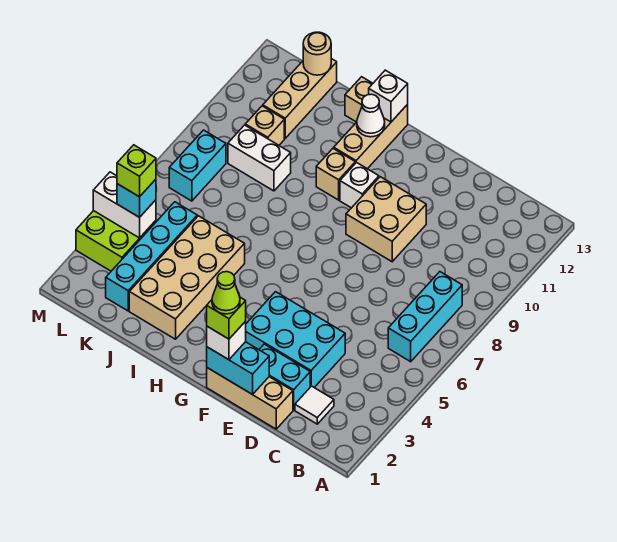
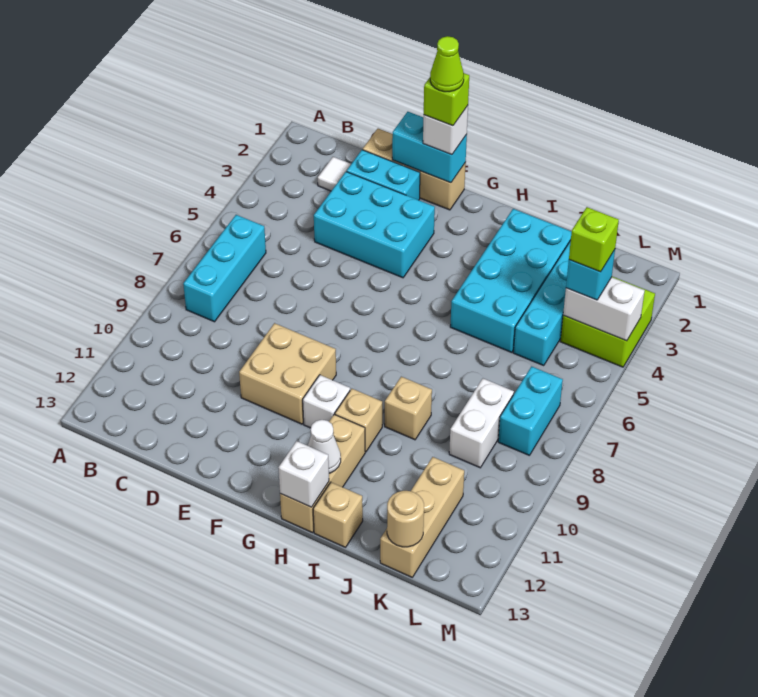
tan brick I2:J5 level 1 -> cyan brick I2:J5 level 1
white brick J9:K9 level 1 -> white brick K8:K9 level 1
tan brick K10 level 1 -> tan brick I9 level 1

